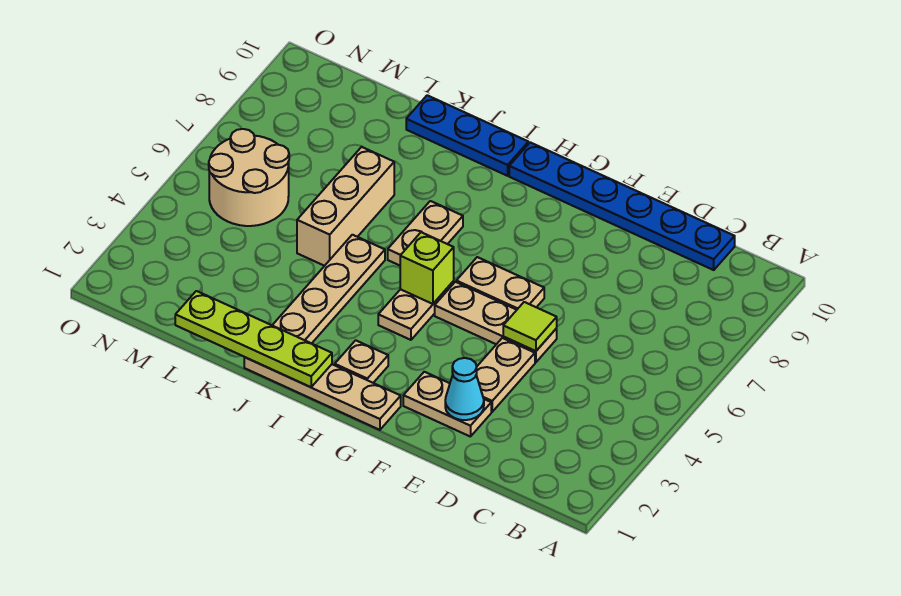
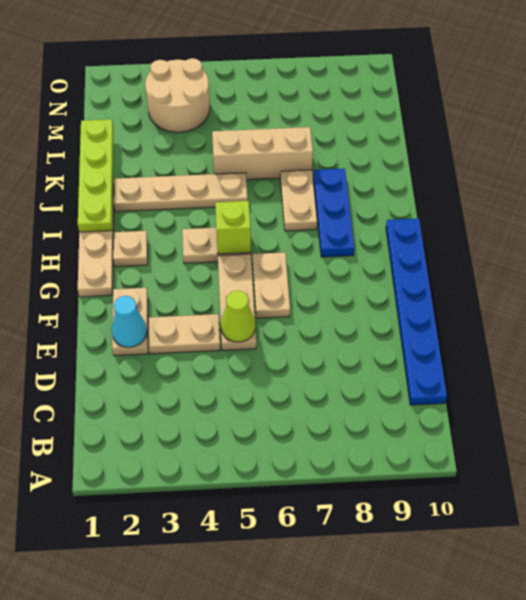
lime tile E5 level 2 -> lime cone E5 level 2
tan plate I6:I7 level 1 -> tan plate I7:J7 level 1
blue plate I10:K10 level 1 -> blue plate H8:J8 level 1
tan round brick M5:N6 level 1 -> tan round brick M3:N4 level 1

